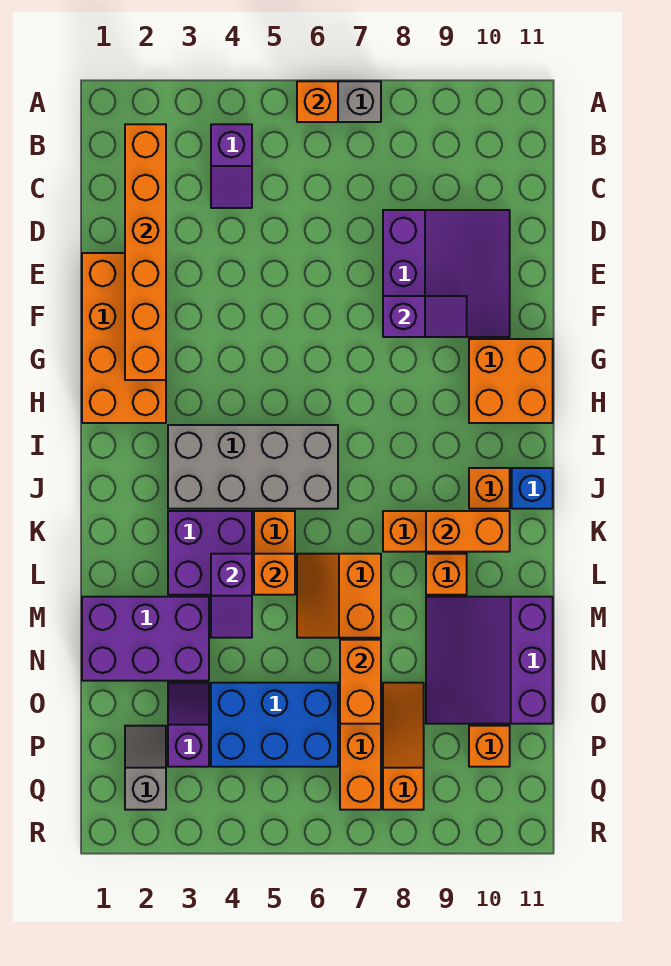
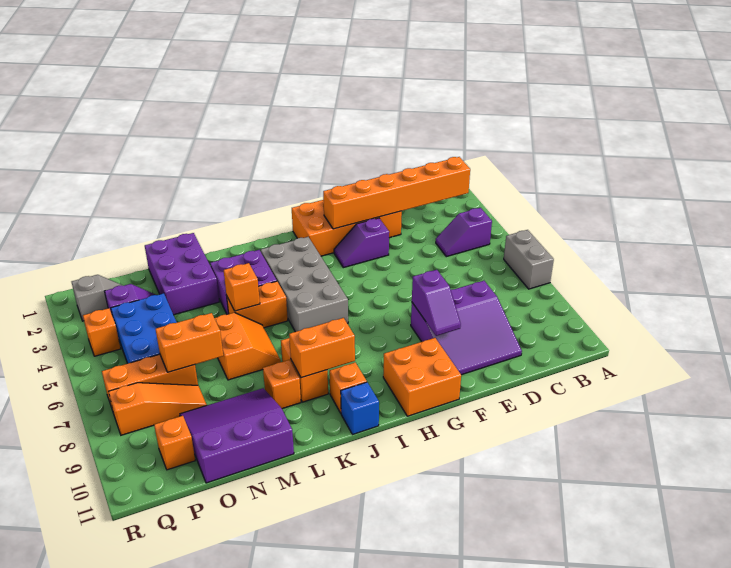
orange brick A6 level 2 -> orange brick Q4 level 1
orange brick K9:K10 level 2 -> orange brick J9:K9 level 2
purple slope L4:M4 level 2 top L -> purple slope F3:G3 level 1 top F
orange slope L6:M7 level 1 top 7 -> orange slope L6:M7 level 1 top M

